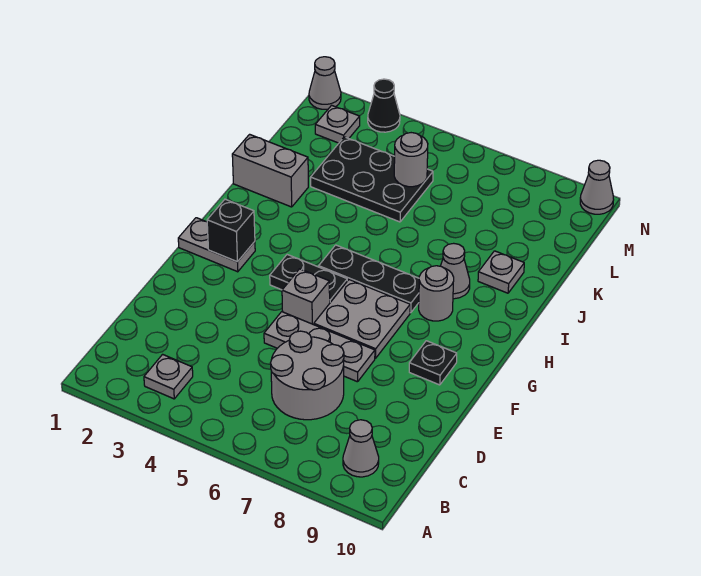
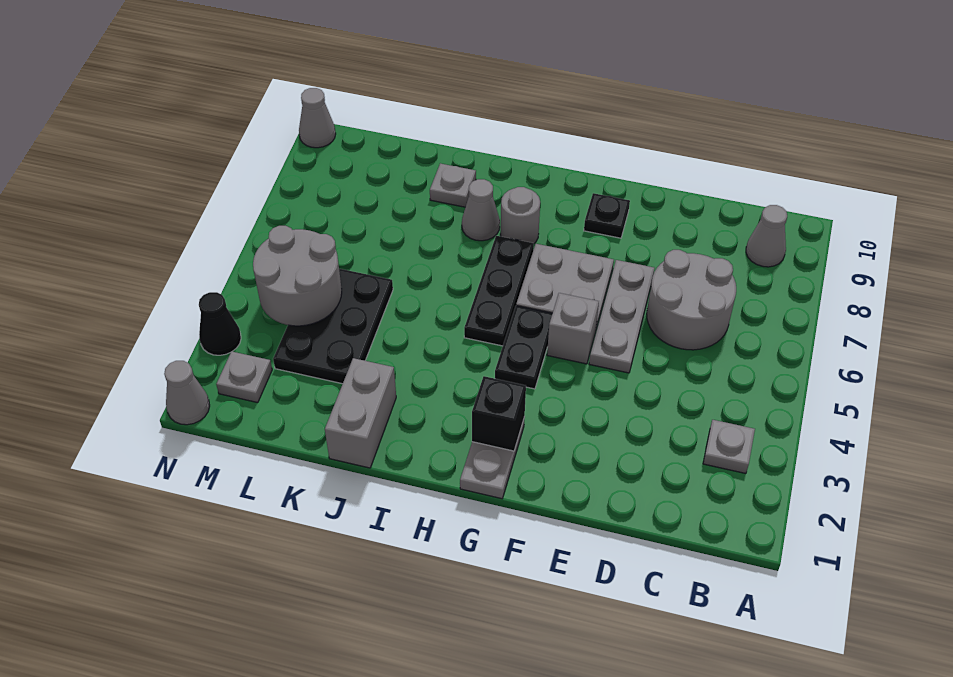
grey round brick L5 level 2 -> grey round brick L4:M5 level 2

